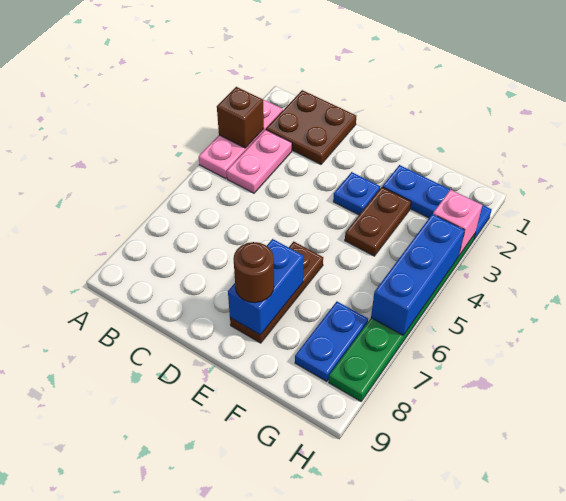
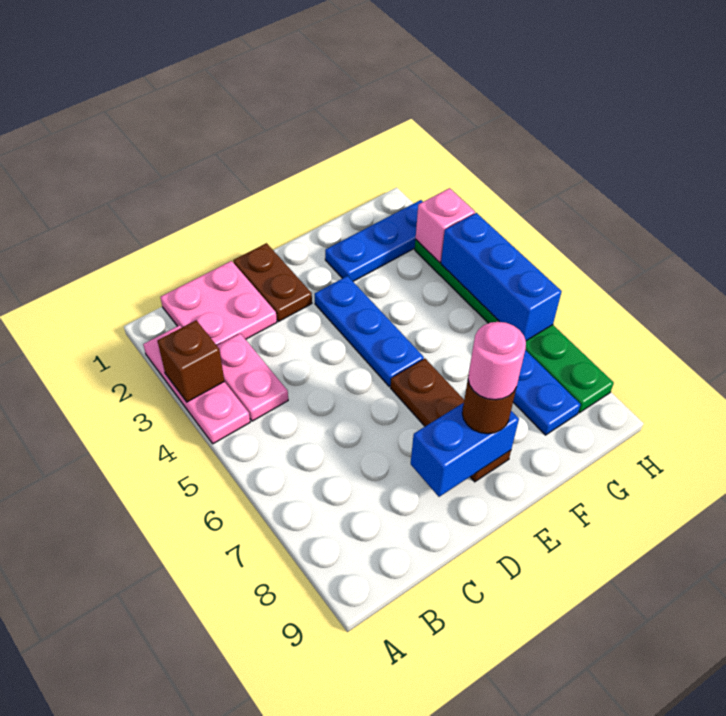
brown plate B1:C2 level 1 -> pink plate B1:C2 level 1
blue plate E3 level 1 -> blue plate E3:E5 level 1
blue brick E7:E8 level 2 -> blue brick D8:E8 level 2
none -> pink round brick E8 level 4
brown plate F3:F4 level 1 -> brown plate D1:D2 level 1

